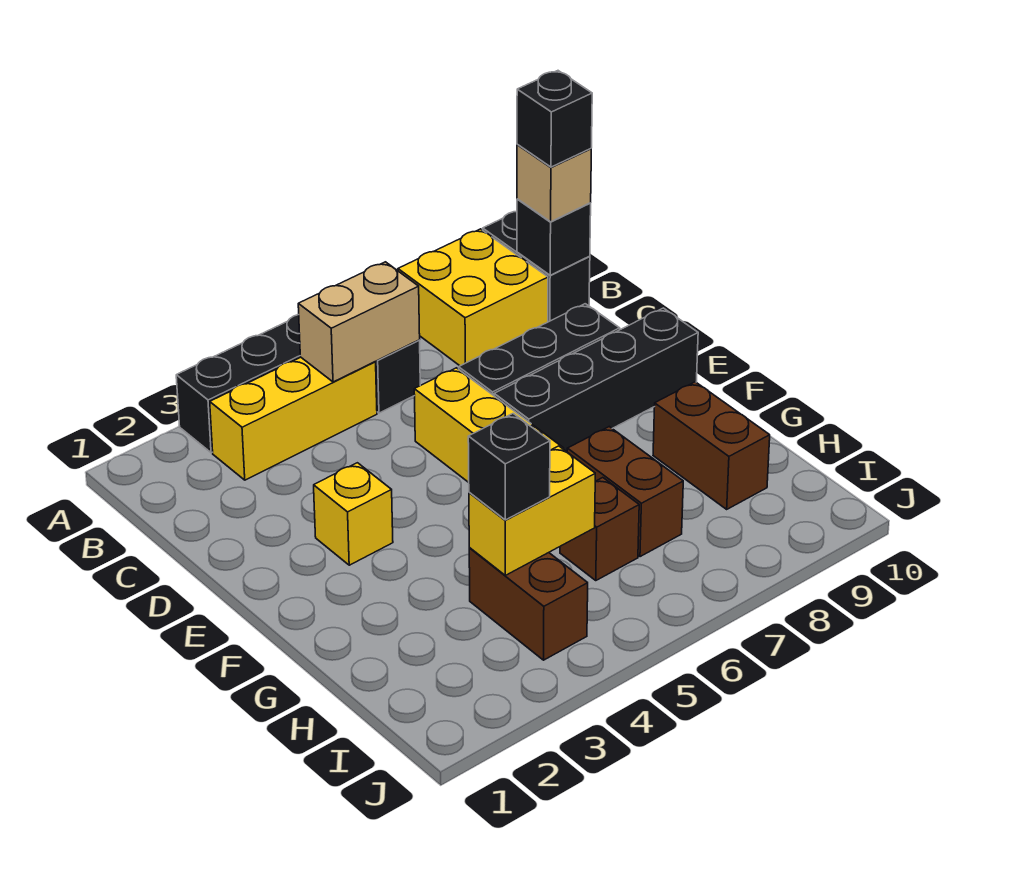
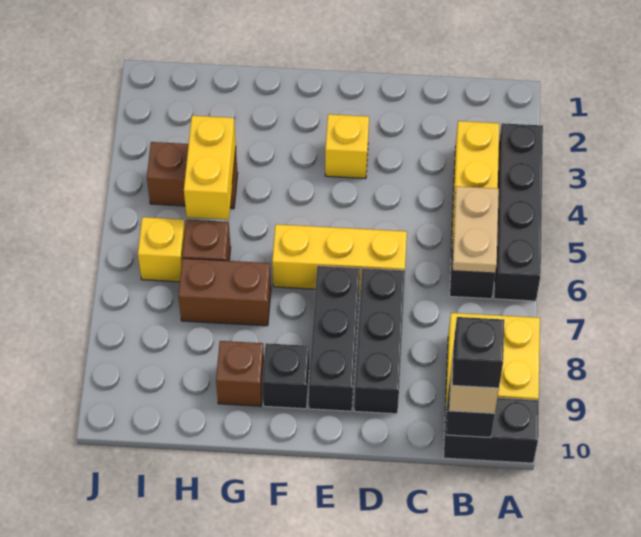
tan brick B5:B6 level 2 -> tan plate B5:B6 level 2
black brick E7:E10 level 1 -> black brick E7:E9 level 1
brown brick G9:H9 level 1 -> brown brick G9 level 1
black brick H4 level 3 -> black brick F9 level 1
none -> yellow brick I6 level 1

